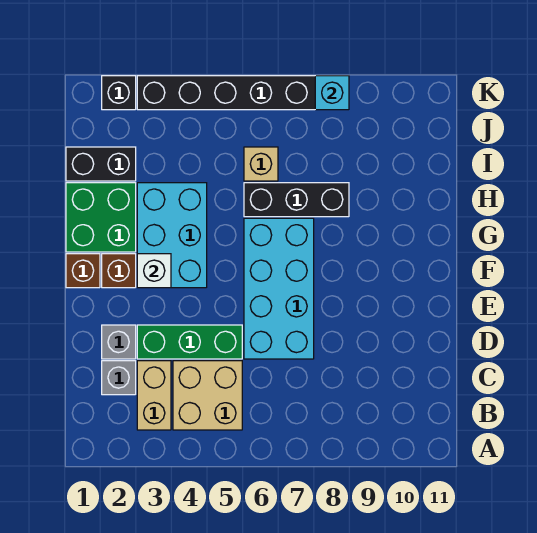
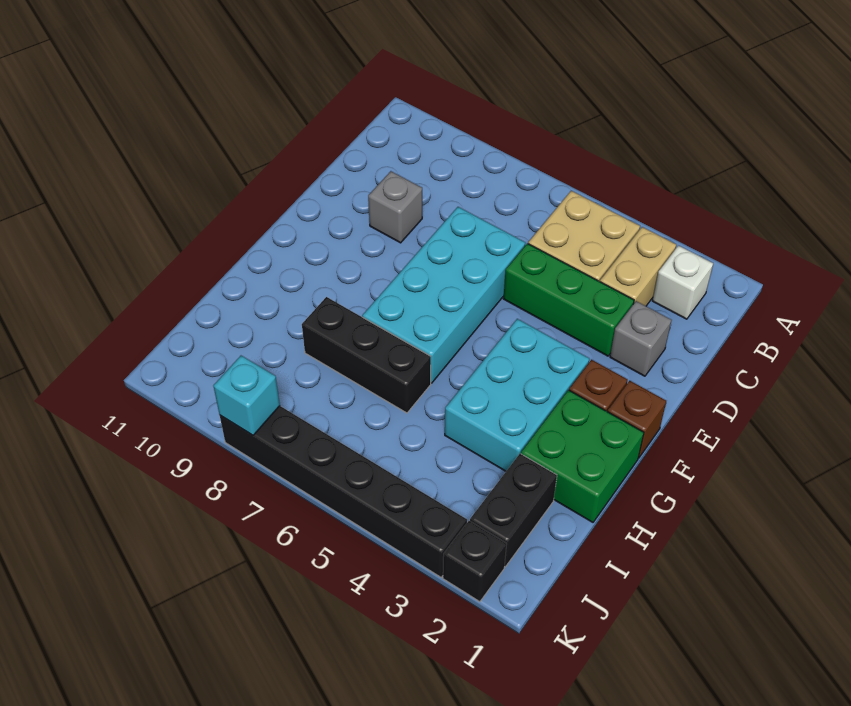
grey brick C2 level 1 -> grey brick D9 level 1
white brick F3 level 2 -> white brick B2 level 1
black brick I1:I2 level 1 -> black brick I2:J2 level 1
tan brick I6 level 1 -> none

